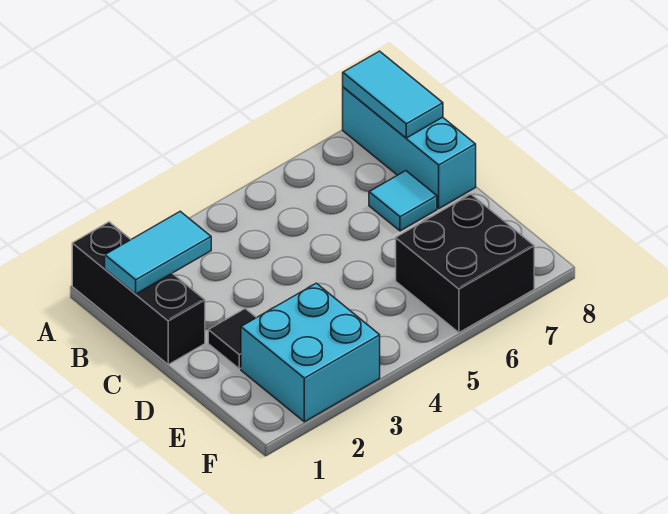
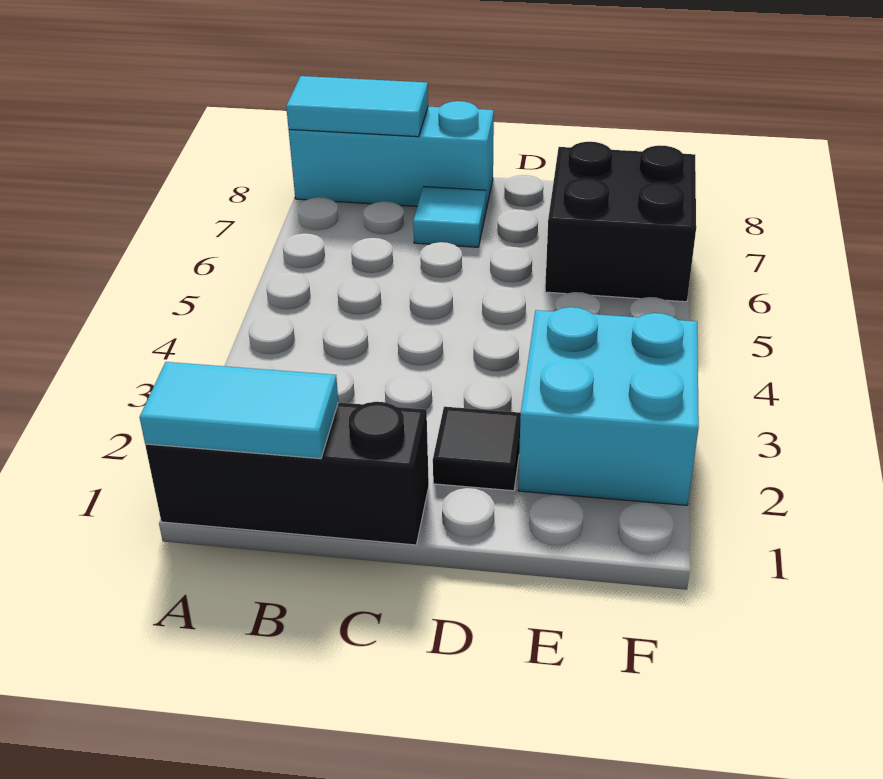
cyan tile B1:B2 level 2 -> cyan tile A1:B1 level 2

